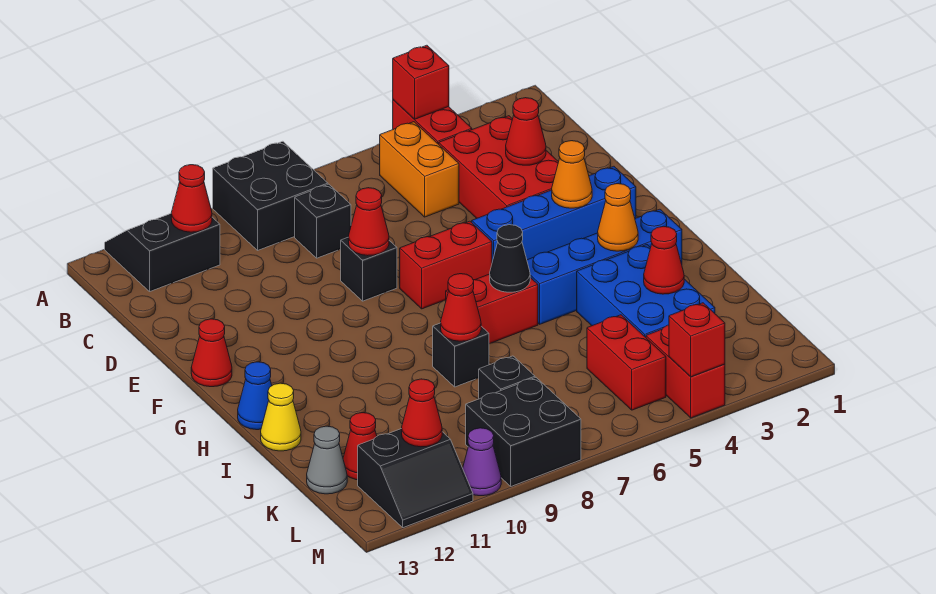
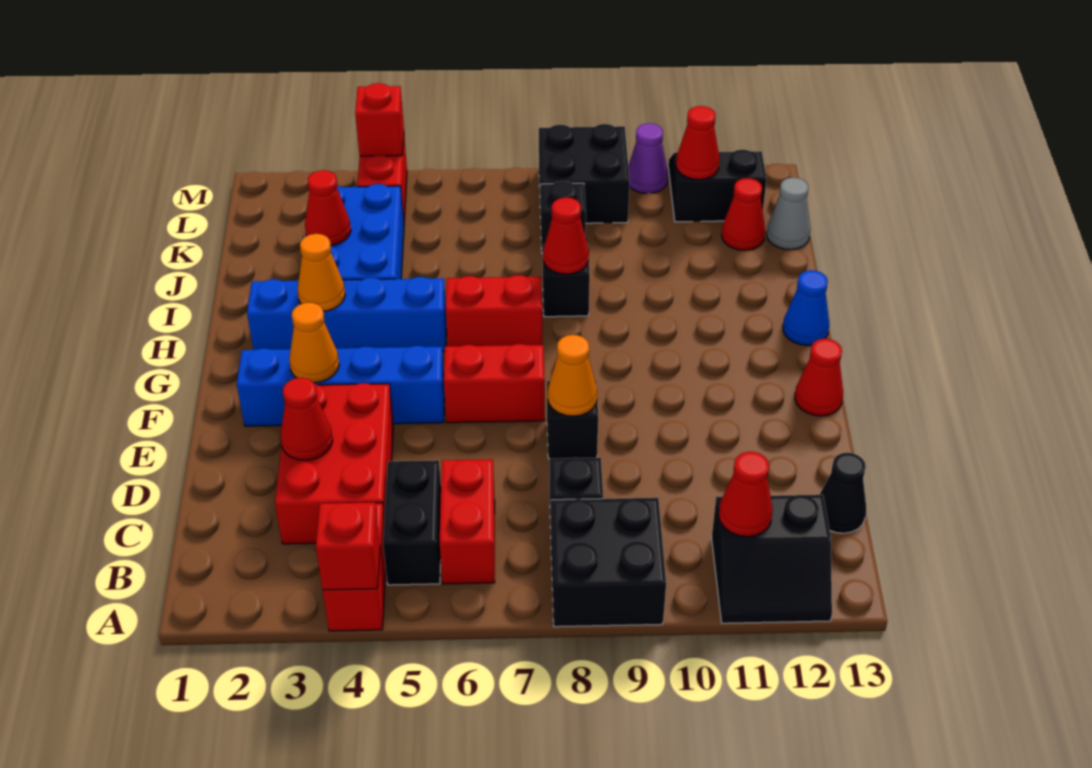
orange brick B5:C5 level 1 -> black brick B5:C5 level 1
red cone E8 level 2 -> orange cone E8 level 2
black cone H6 level 2 -> black cone C13 level 1
yellow cone I13 level 1 -> none
red brick K5:L5 level 1 -> red brick B6:C6 level 1

